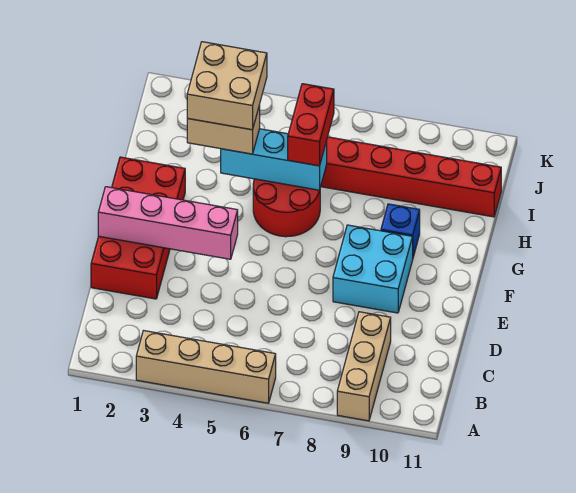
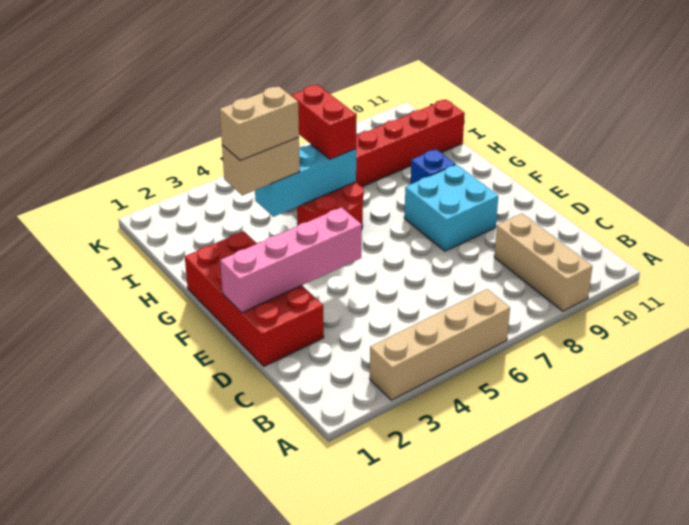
tan brick H3:I4 level 4 -> tan brick H3:H4 level 4

